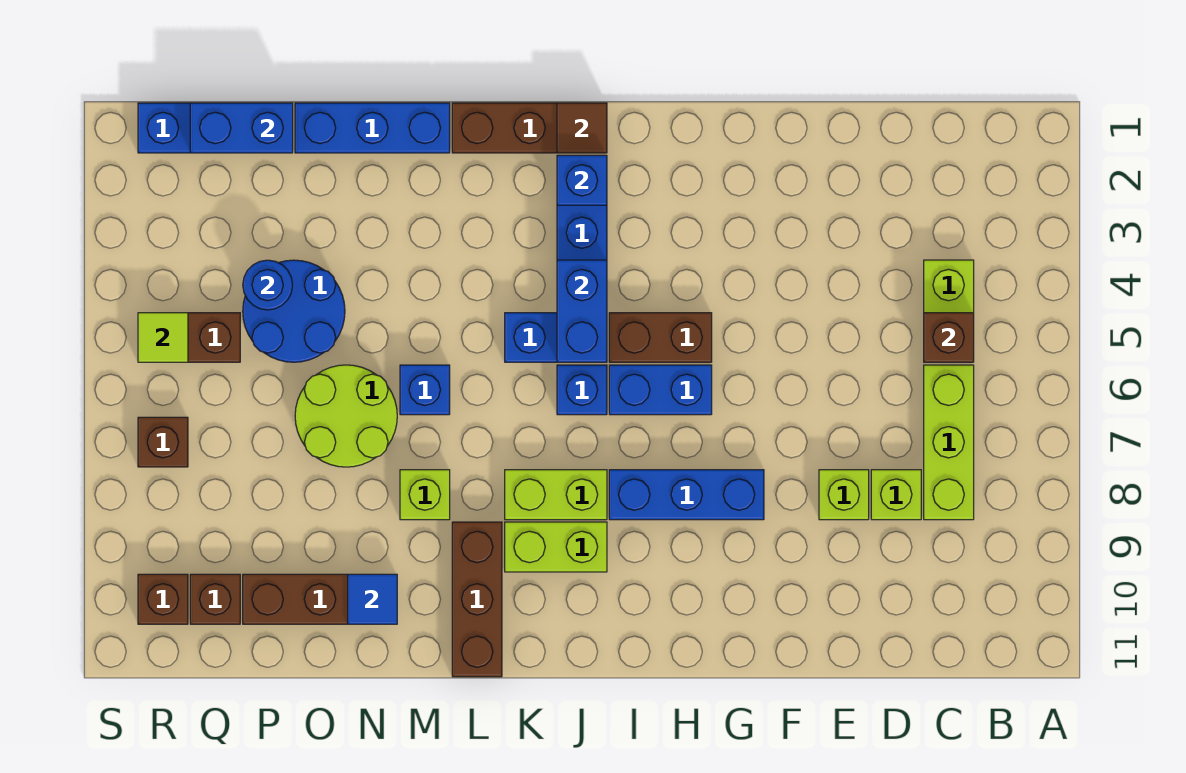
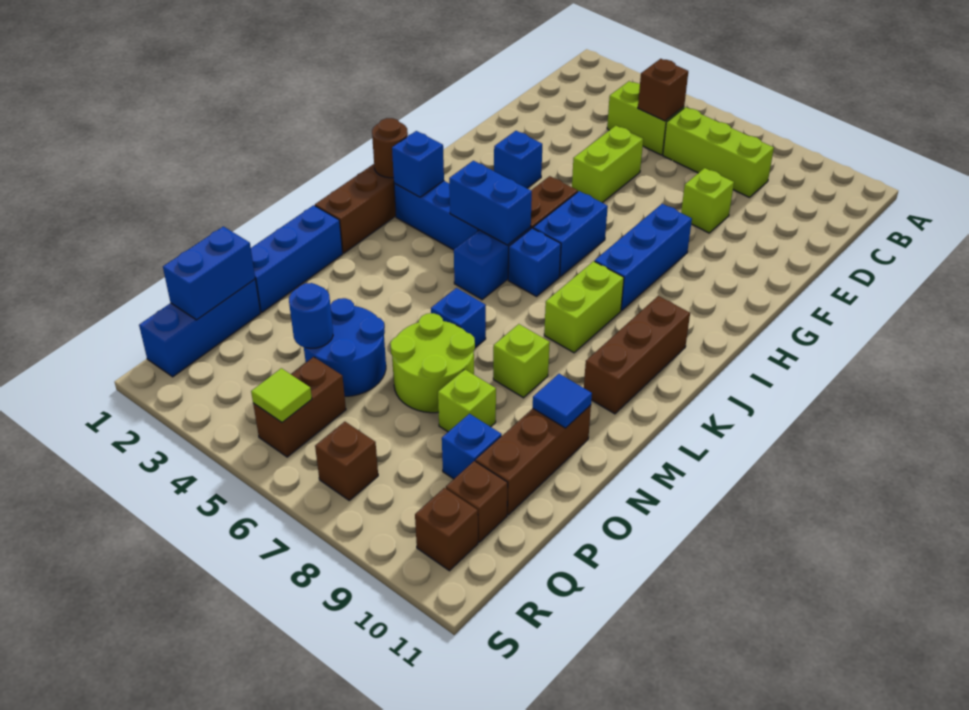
lime brick D8 level 1 -> lime brick O8 level 1
none -> blue brick G3 level 1
brown tile J1 level 2 -> brown round brick J1 level 2
lime brick J9:K9 level 1 -> lime brick E5:F5 level 1
brown brick L9:L11 level 1 -> brown brick J10:L10 level 1
none -> blue brick P9 level 1

